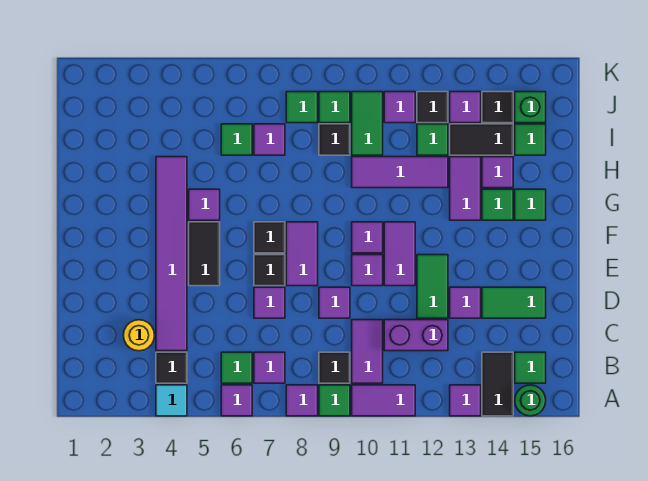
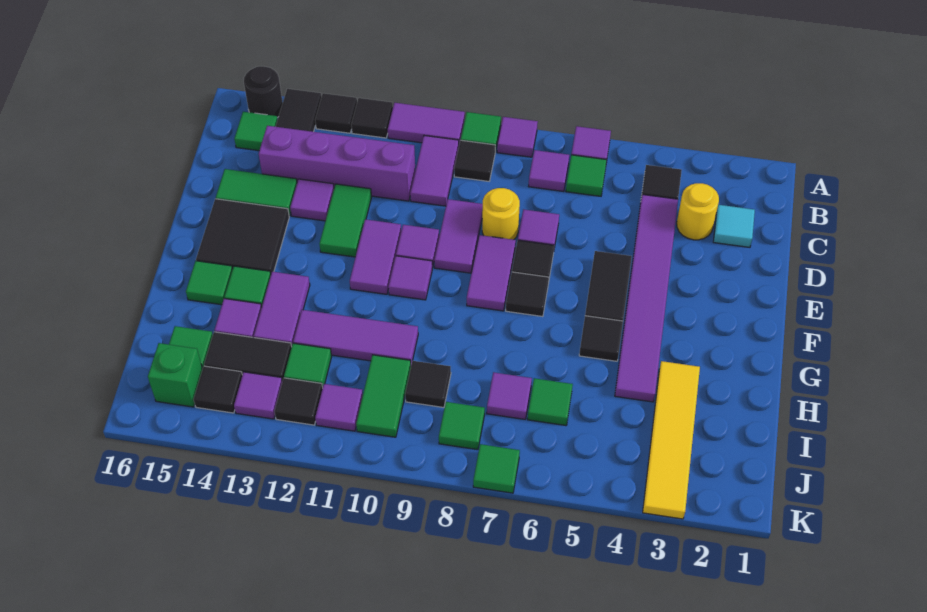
cyan tile A4 level 1 -> cyan tile C2 level 1
none -> black tile A12 level 1
purple tile A13 level 1 -> black tile A13 level 1
green round brick A15 level 1 -> black round brick A15 level 1
purple brick C11:C12 level 1 -> purple brick C11:C14 level 1
none -> yellow round brick D8 level 1
purple tile D9 level 1 -> purple tile D9:E9 level 1
none -> black tile E14:F15 level 1
purple tile G5 level 1 -> black tile G5 level 1
none -> yellow tile H3:K3 level 1
green tile J9 level 1 -> green tile K7 level 1

